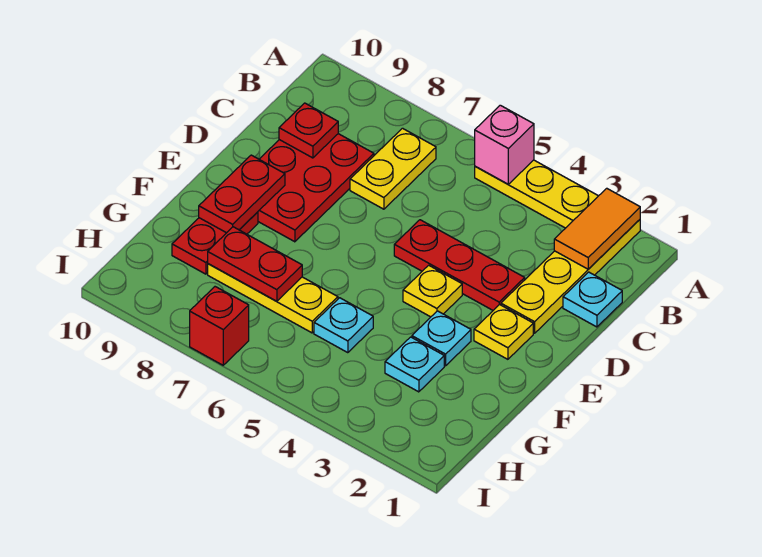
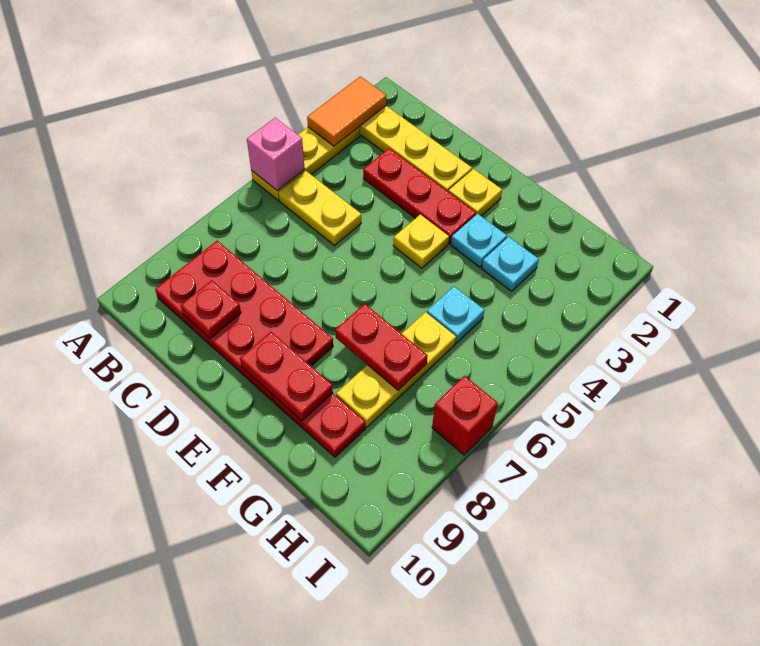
orange tile A2:B2 level 2 -> orange tile A2:A3 level 2
yellow plate B7:C7 level 1 -> yellow plate B5:C5 level 1
cyan plate C1 level 1 -> none
red plate C8:E9 level 1 -> red plate B8:E9 level 1
red plate D3:D5 level 1 -> red plate C3:E3 level 1
red plate G7:G8 level 2 -> red plate F7:G7 level 2

